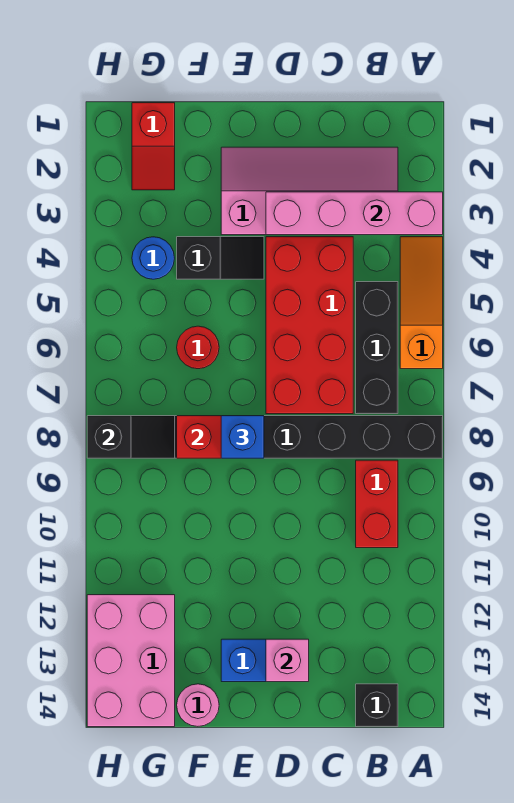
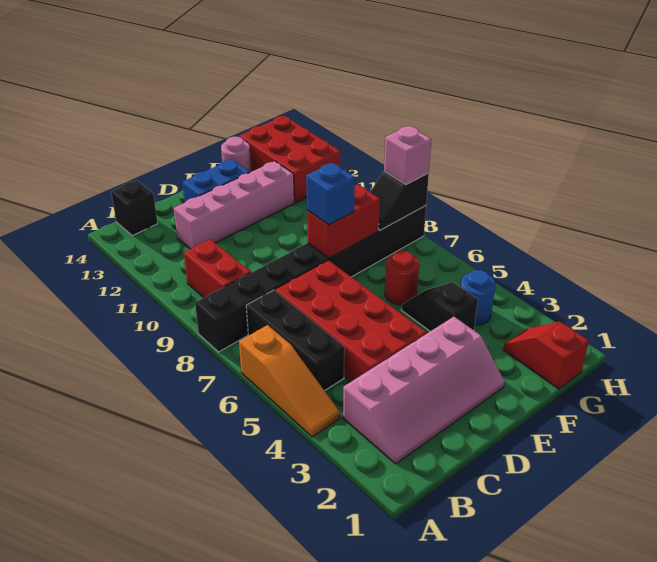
pink brick A3:D3 level 2 -> pink brick C12:F12 level 1
pink brick D13 level 2 -> pink brick H8 level 3
black slope E4:F4 level 1 top F -> black slope F4:F5 level 1 top 4
pink brick G12:H14 level 1 -> red brick G12:H14 level 1

